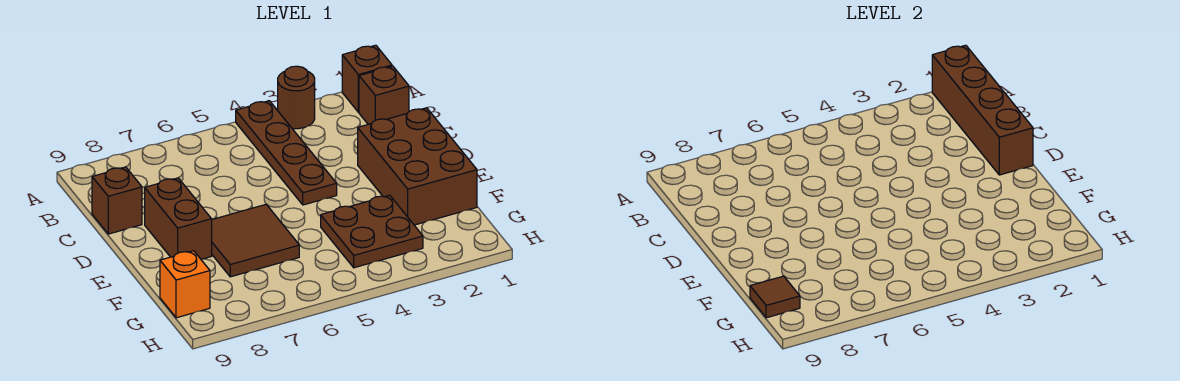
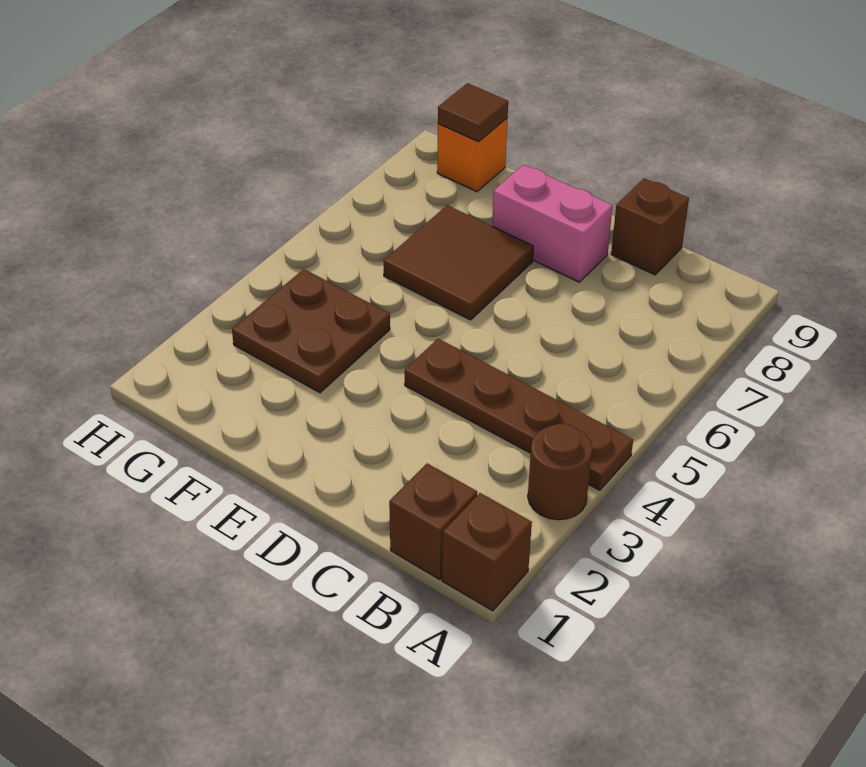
brown brick A1:D1 level 2 -> none
brown brick D1:F2 level 1 -> none
brown brick D8:E8 level 1 -> pink brick D8:E8 level 1

